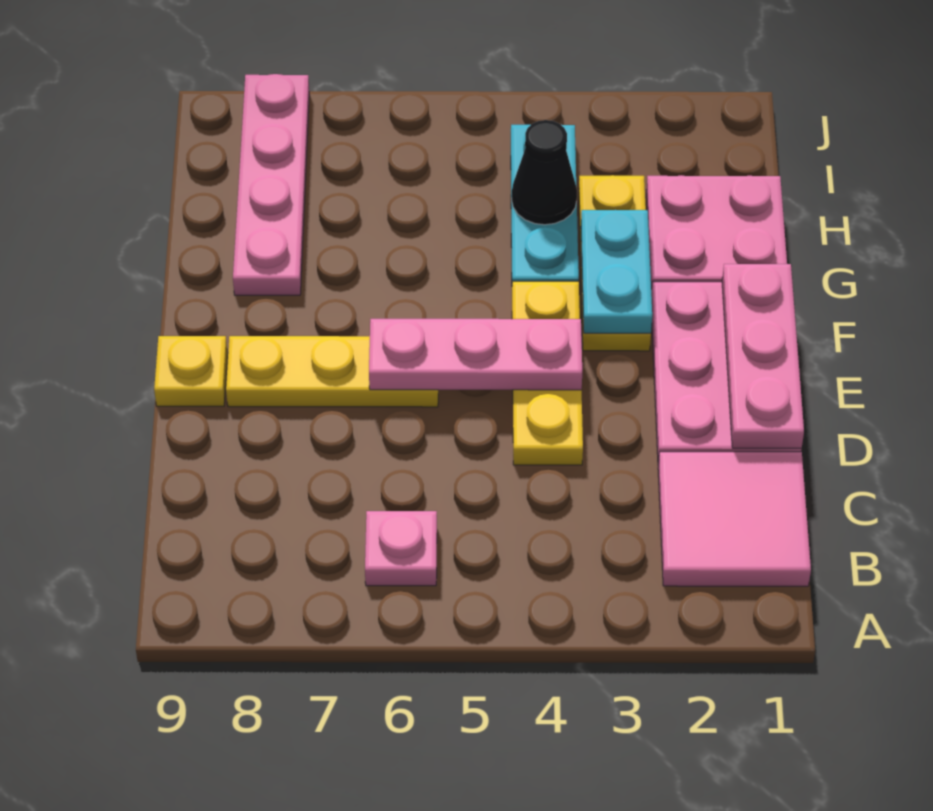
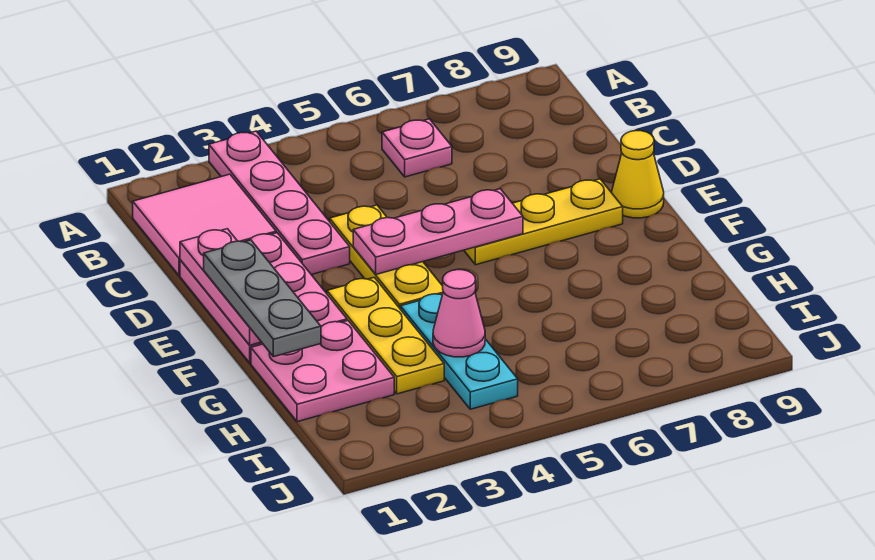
none -> grey plate E1:G1 level 3
yellow plate E9 level 1 -> yellow cone E9 level 1
cyan plate F3:G3 level 2 -> none
pink plate G8:J8 level 1 -> pink plate A3:D3 level 1
black cone H4 level 2 -> pink cone H4 level 2

